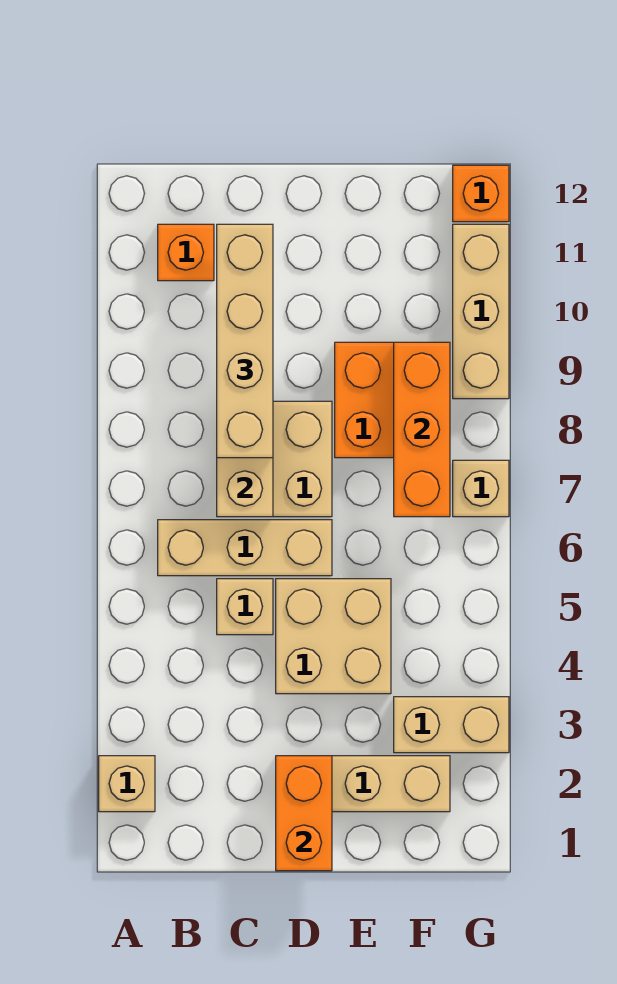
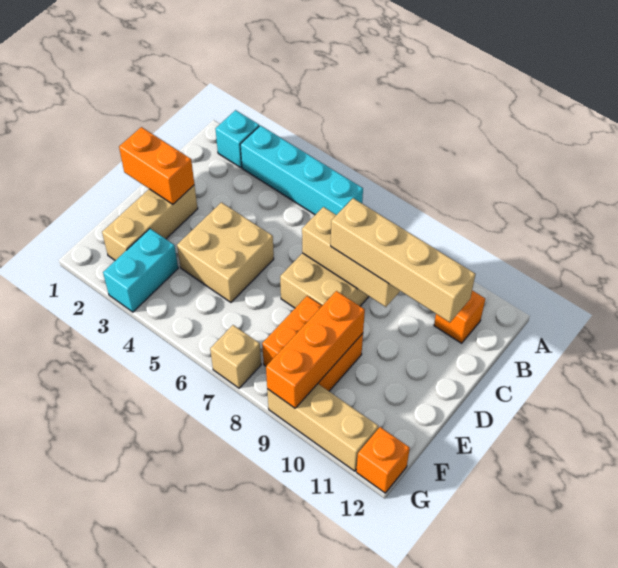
tan brick A2 level 1 -> cyan brick A2 level 1
none -> cyan brick A3:A6 level 1
tan brick B6:D6 level 1 -> none
tan brick C5 level 1 -> none
tan brick F3:G3 level 1 -> cyan brick F3:G3 level 1
orange brick F7:F9 level 2 -> orange brick E9:G9 level 2

